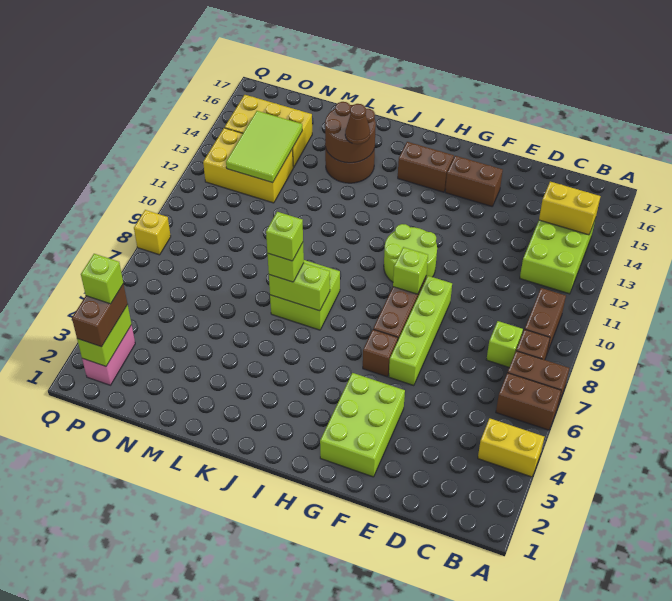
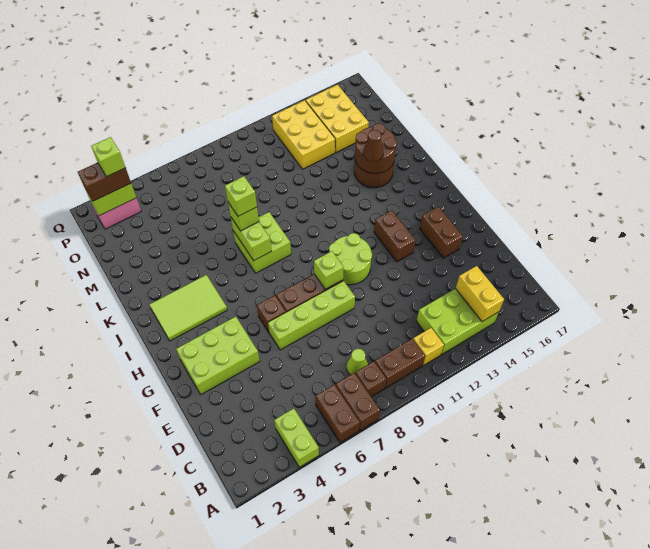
yellow brick A4:B4 level 1 -> lime brick A4:B4 level 1
lime brick C8 level 1 -> lime cone C8 level 1
brown brick H15:I15 level 1 -> brown brick G13:H13 level 1
lime tile N12:O14 level 2 -> lime tile I2:J4 level 1
yellow brick Q8 level 1 -> yellow brick B11 level 1

